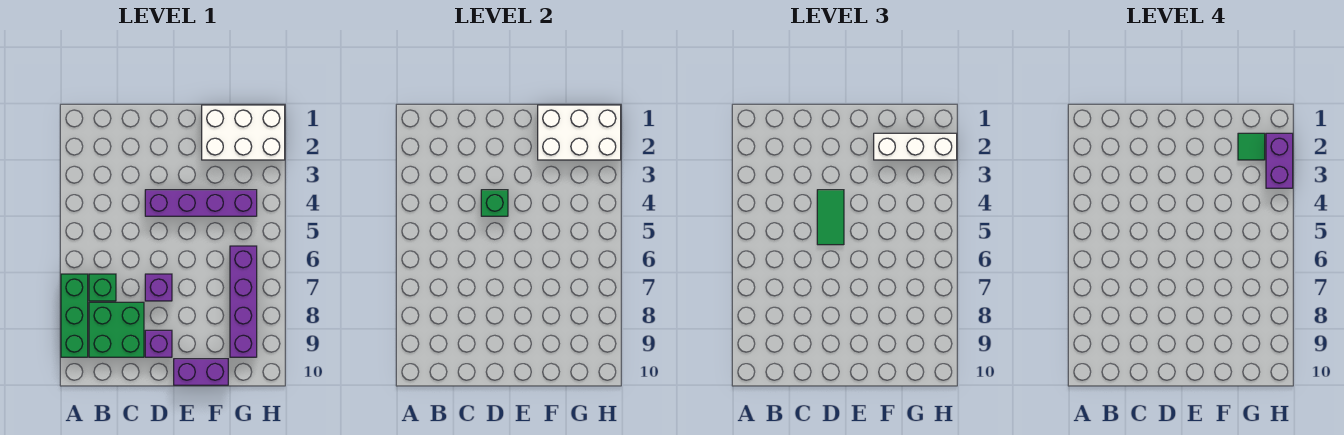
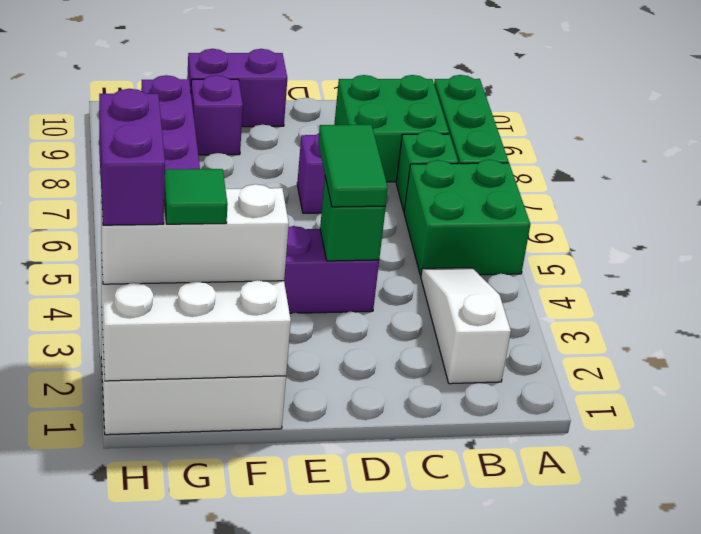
none -> green brick A5:B6 level 1
none -> white slope B2:B4 level 1 top 2
purple brick D9 level 1 -> purple brick F9 level 1

